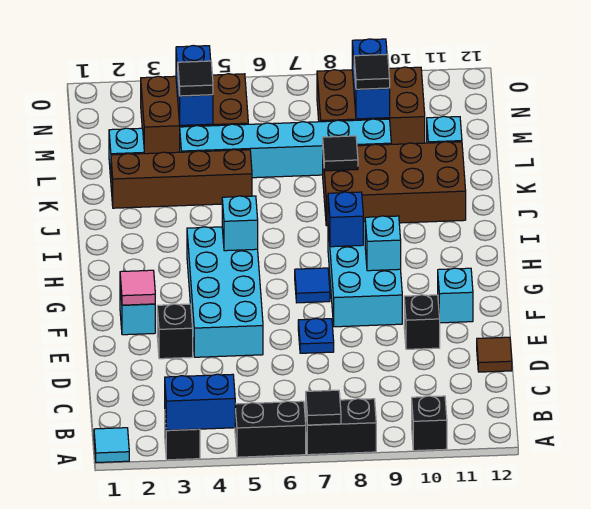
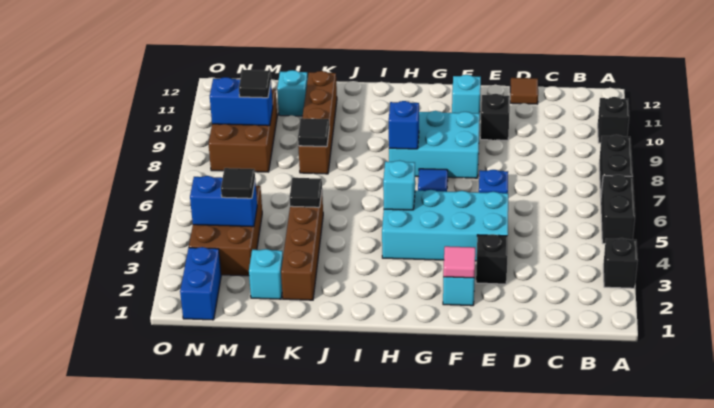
cyan tile A1 level 1 -> none
blue brick A3:A4 level 2 -> blue brick N1:N2 level 1
black tile A7 level 2 -> black tile K5 level 2
cyan brick G9 level 2 -> none
brown brick J8:K11 level 1 -> brown brick K8:K11 level 1
cyan brick L4:L9 level 1 -> none

